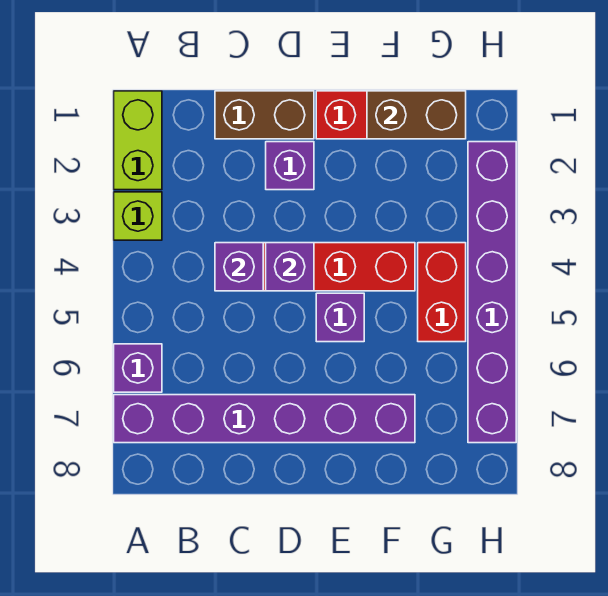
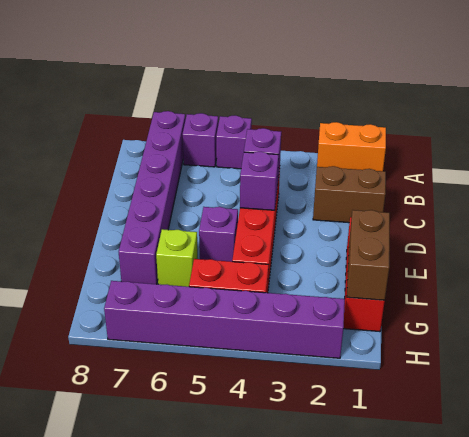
lime brick A1:A2 level 1 -> orange brick A1:A2 level 1
lime brick A3 level 1 -> lime brick F6 level 1
brown brick C1:D1 level 1 -> brown brick C1:C2 level 1
purple brick D2 level 1 -> purple brick A5 level 1

